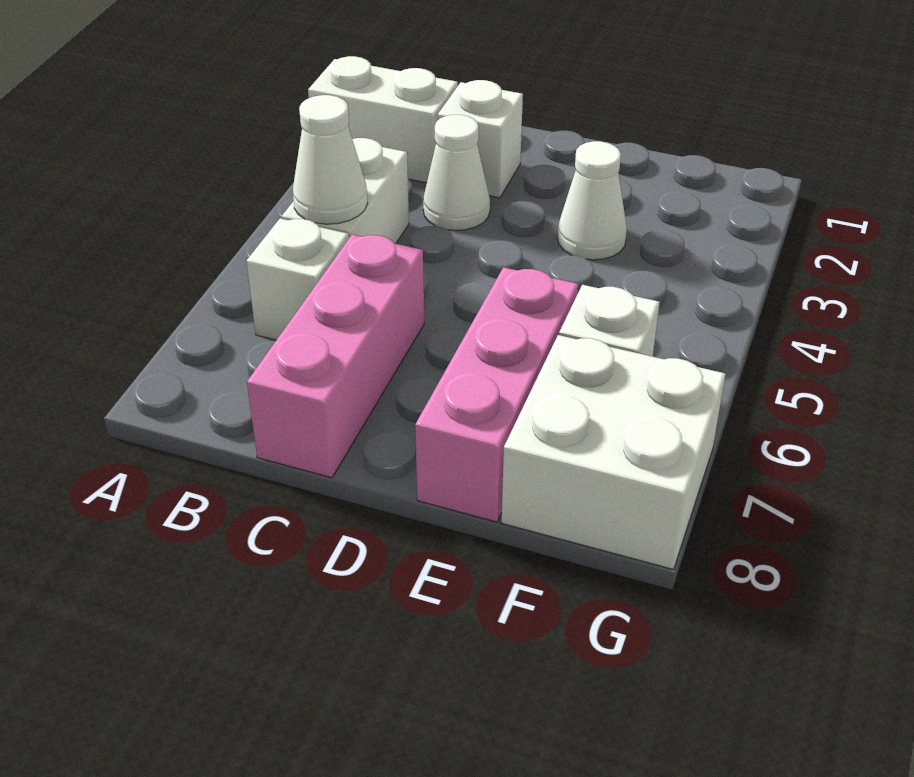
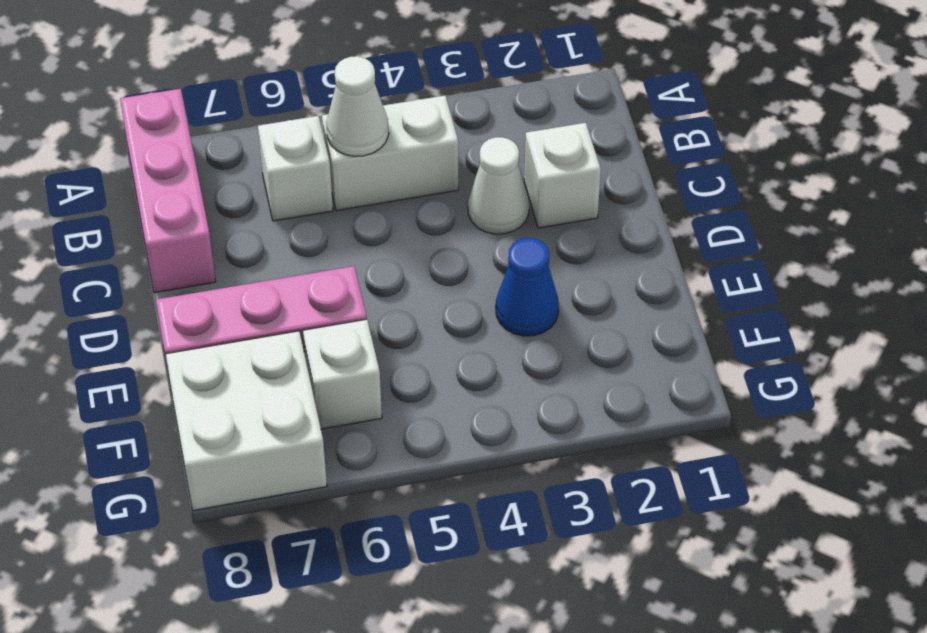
white brick A2:B2 level 1 -> none
pink brick C6:C8 level 1 -> pink brick A8:C8 level 1
white cone E3 level 1 -> blue cone E3 level 1

